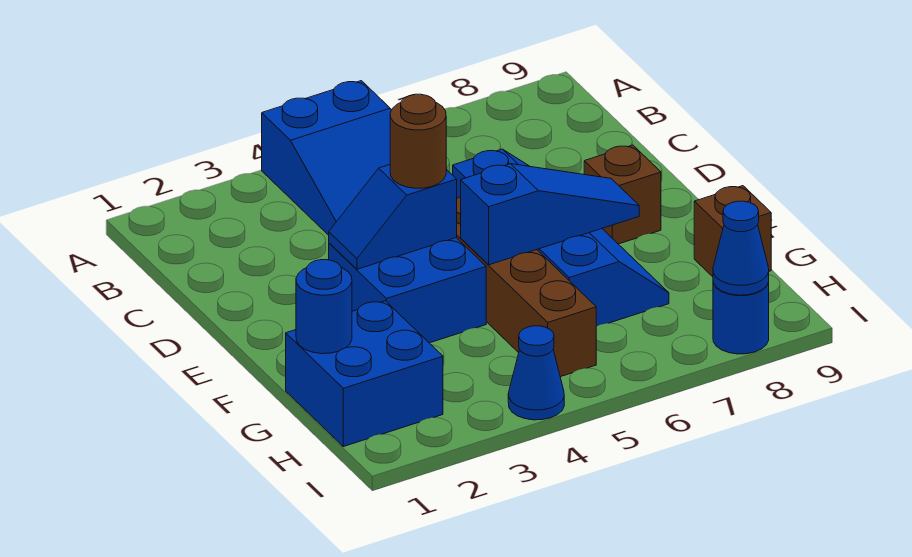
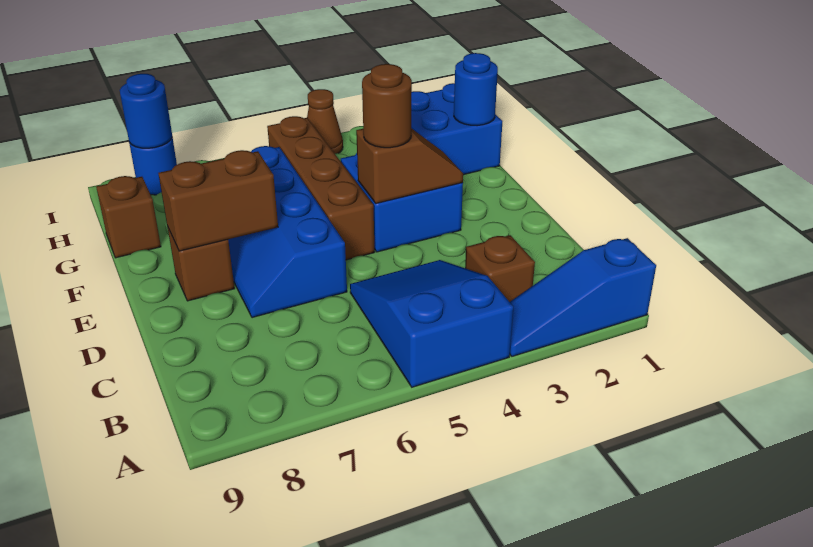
none -> brown brick B3 level 1
blue slope E3:E4 level 2 top 4 -> brown slope E3:E4 level 2 top 4
none -> brown brick E7:E8 level 2
blue slope F5:F7 level 2 top 5 -> blue slope A1:A3 level 1 top 1
blue cone I4 level 1 -> brown cone I4 level 1
blue cone I8 level 2 -> blue round brick I8 level 2

